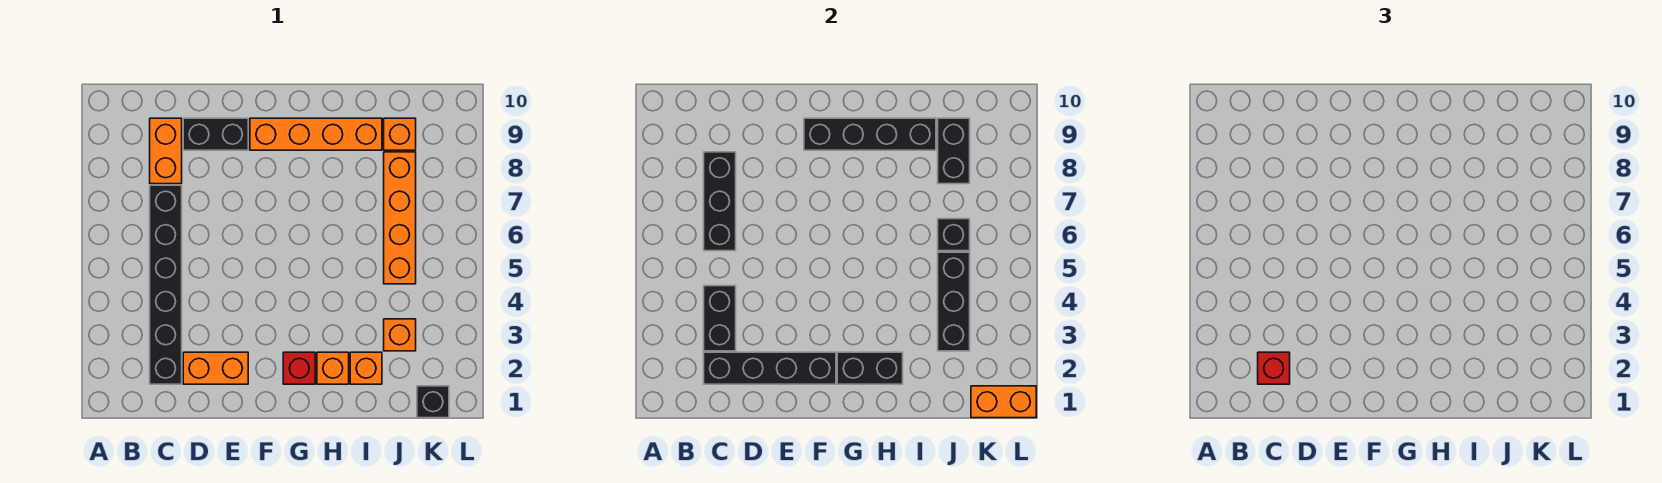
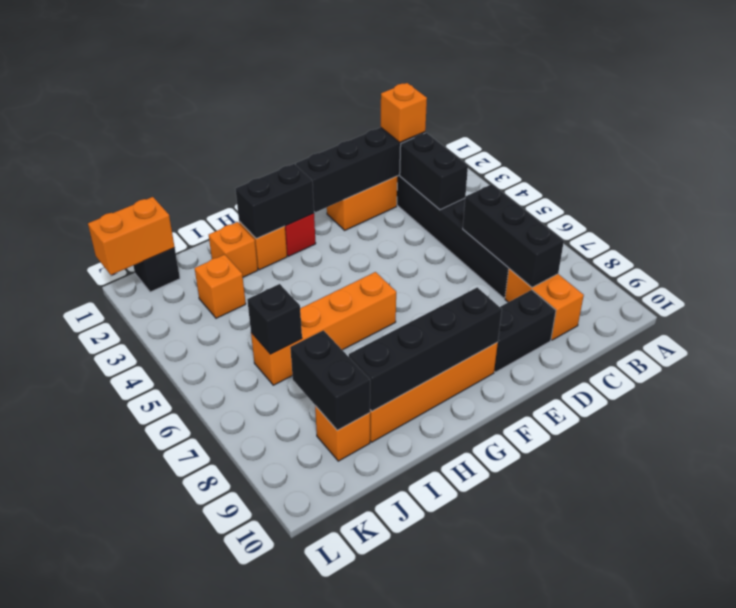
red brick C2 level 3 -> orange brick C2 level 3
black brick J3:J5 level 2 -> none
orange brick J5:J8 level 1 -> orange brick G6:J6 level 1

